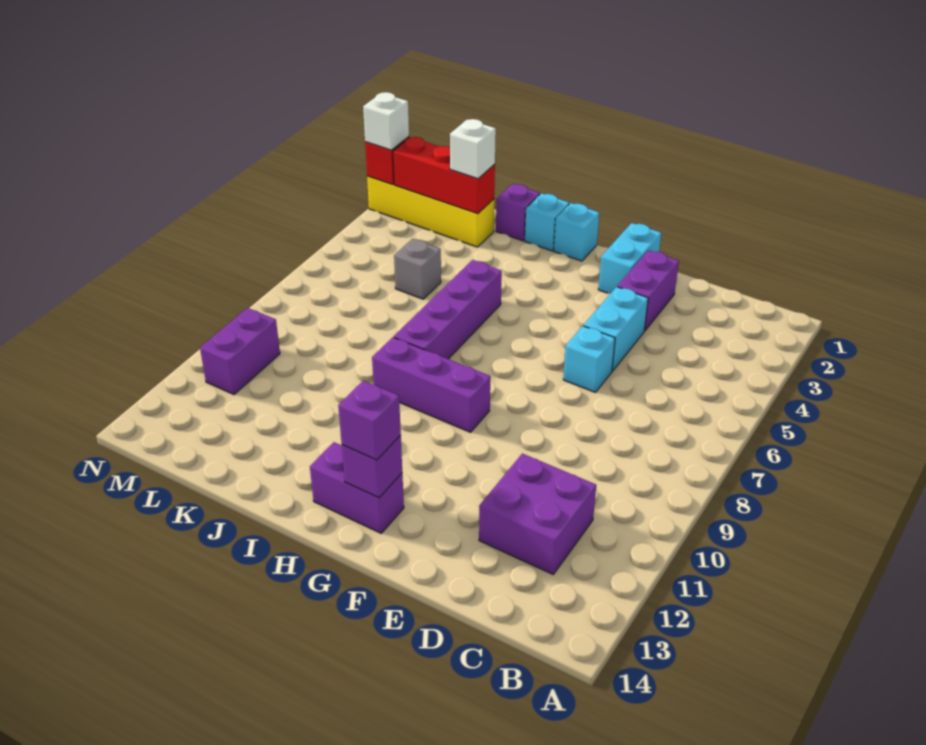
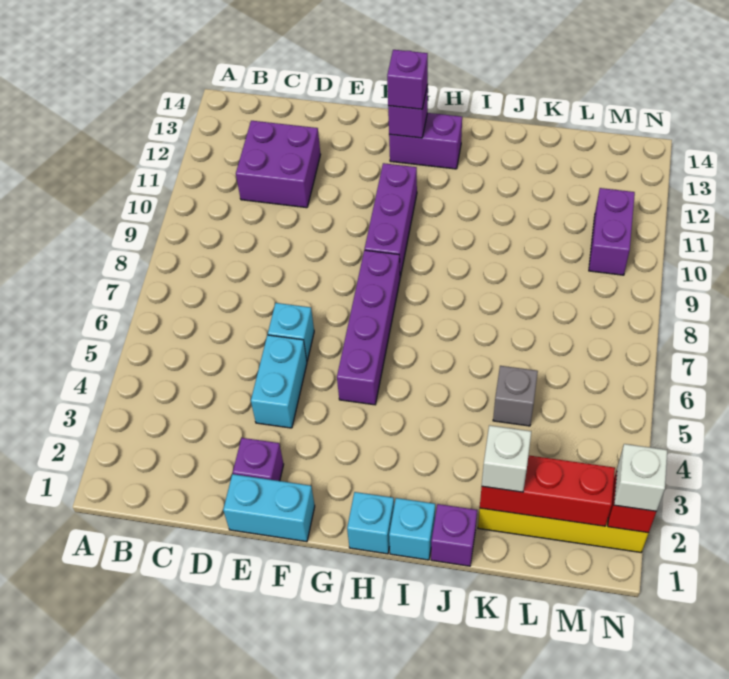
purple brick E2:E3 level 1 -> purple brick E2 level 1
cyan brick F1:F2 level 1 -> cyan brick E1:F1 level 1
purple brick G9:I9 level 1 -> purple brick G9:G11 level 1
purple brick I5:I8 level 1 -> purple brick G5:G8 level 1

